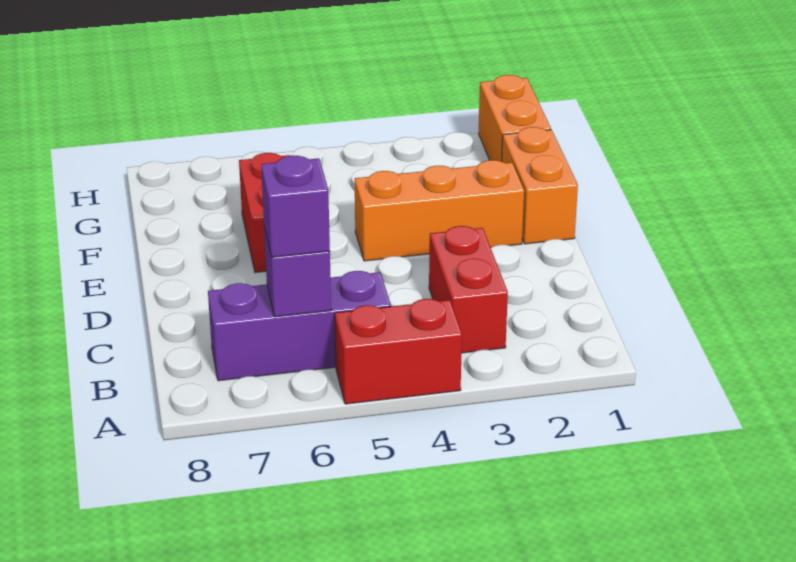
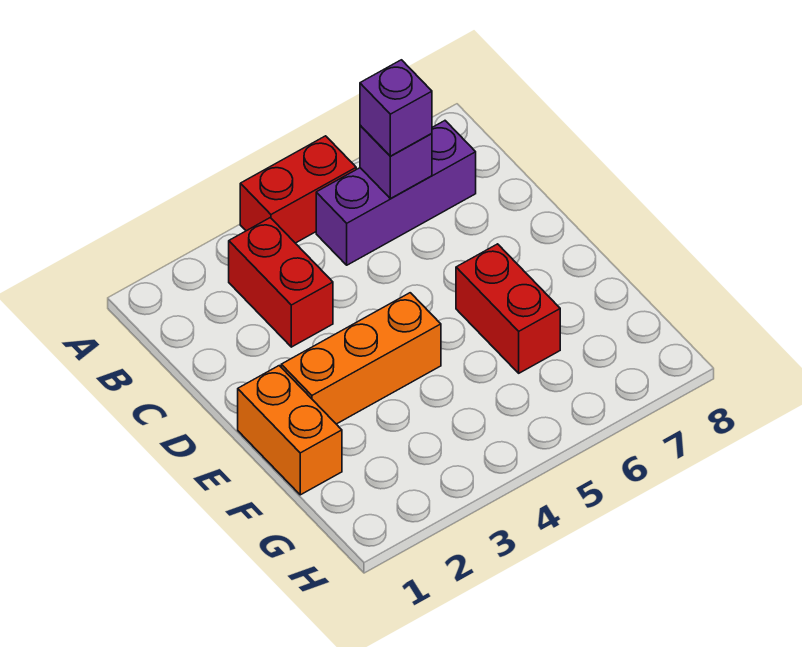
orange brick G1:H1 level 1 -> none

